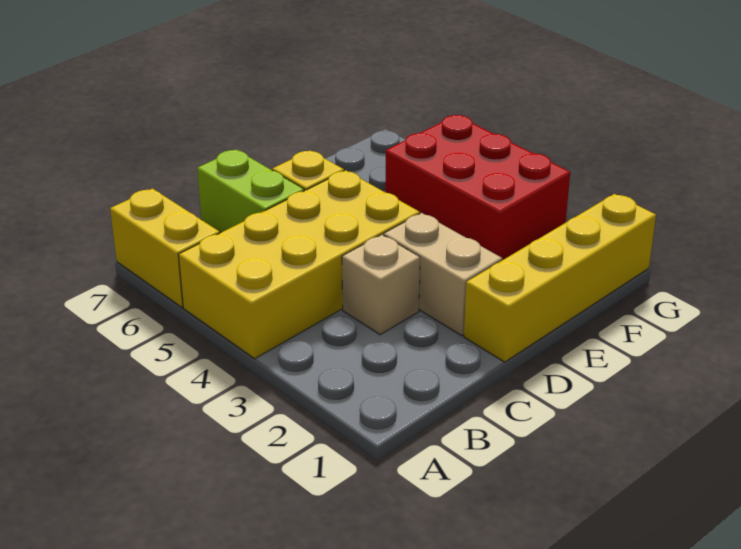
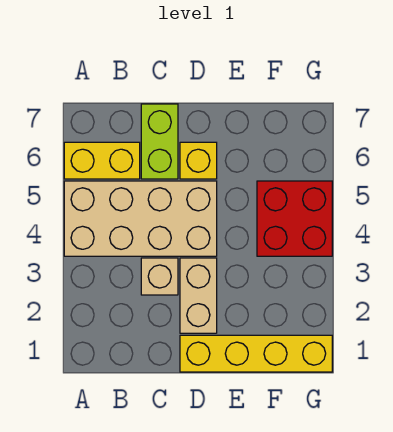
yellow brick A4:D5 level 1 -> tan brick A4:D5 level 1
yellow brick A6:A7 level 1 -> yellow brick A6:B6 level 1
red brick F3:G5 level 1 -> red brick F4:G5 level 1

